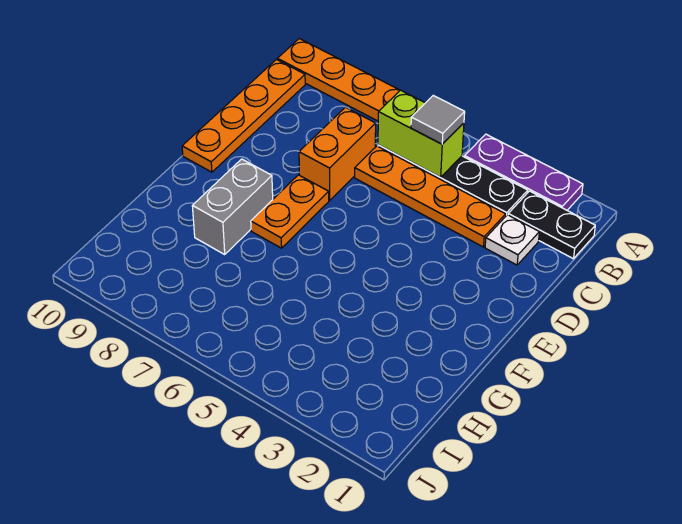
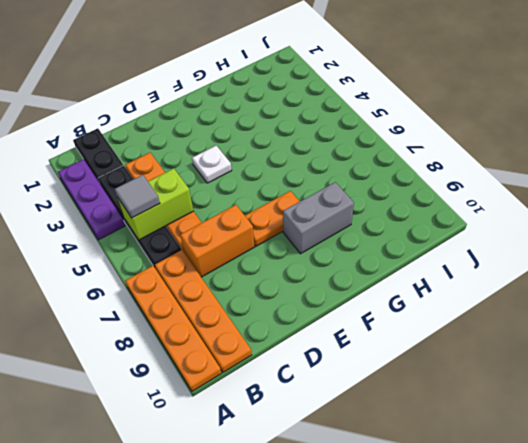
lime brick B5:B6 level 2 -> lime brick B5:C5 level 2
orange plate B10:E10 level 1 -> orange plate B7:B10 level 1
white plate C2 level 1 -> white plate E4 level 1

